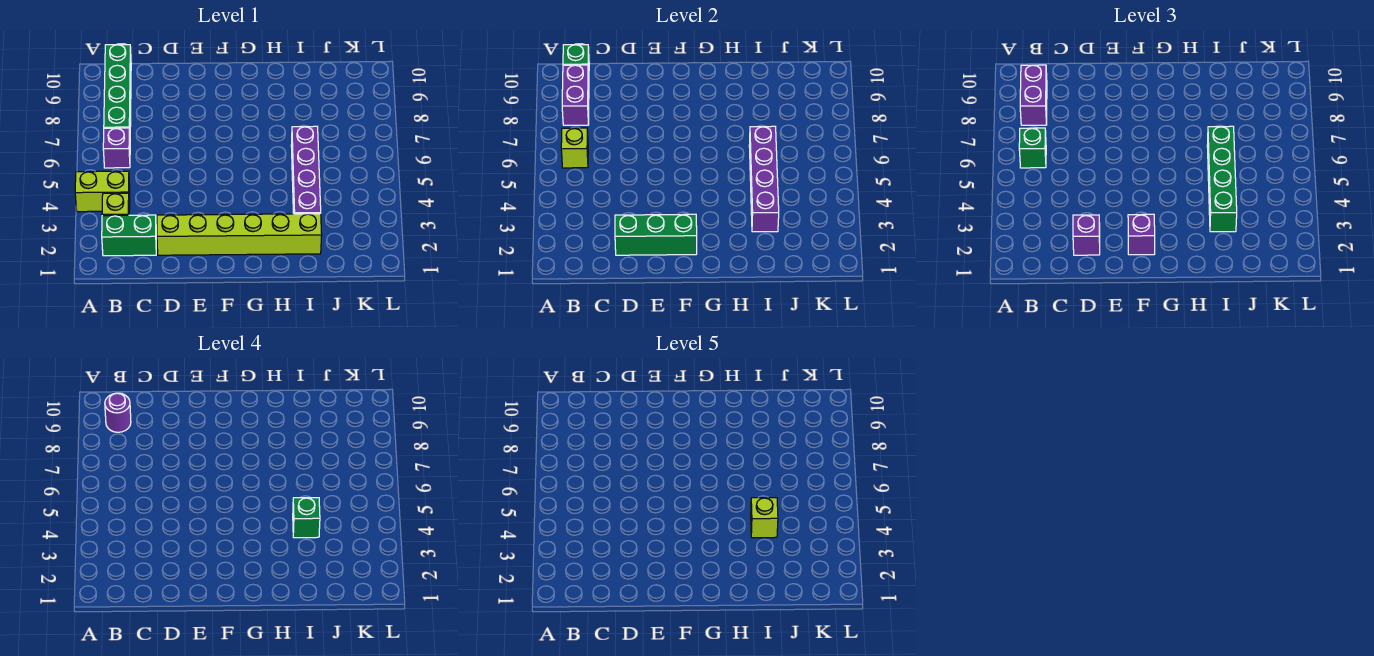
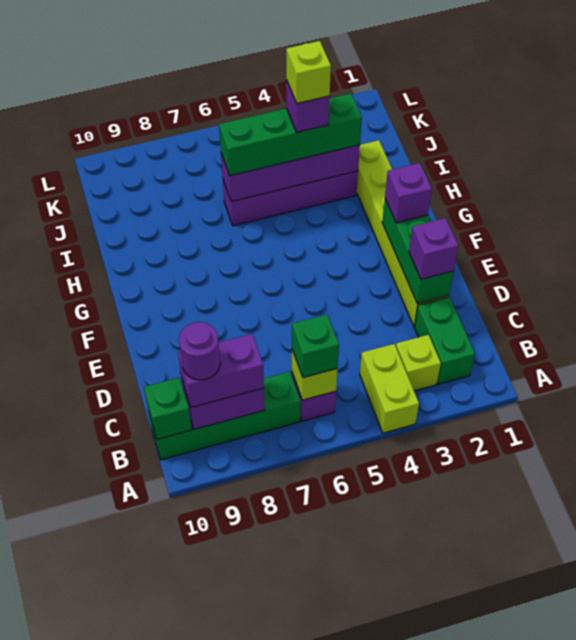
green brick I4 level 4 -> purple brick I4 level 4

